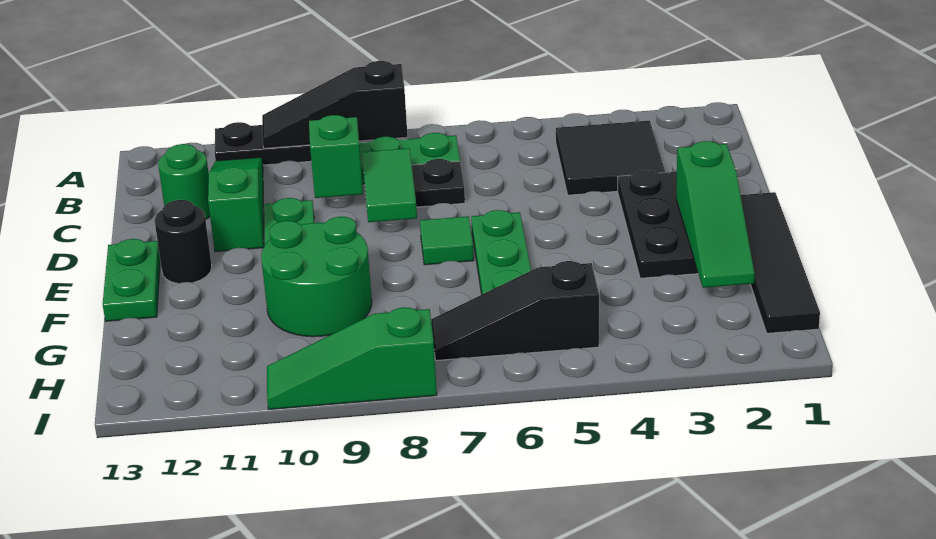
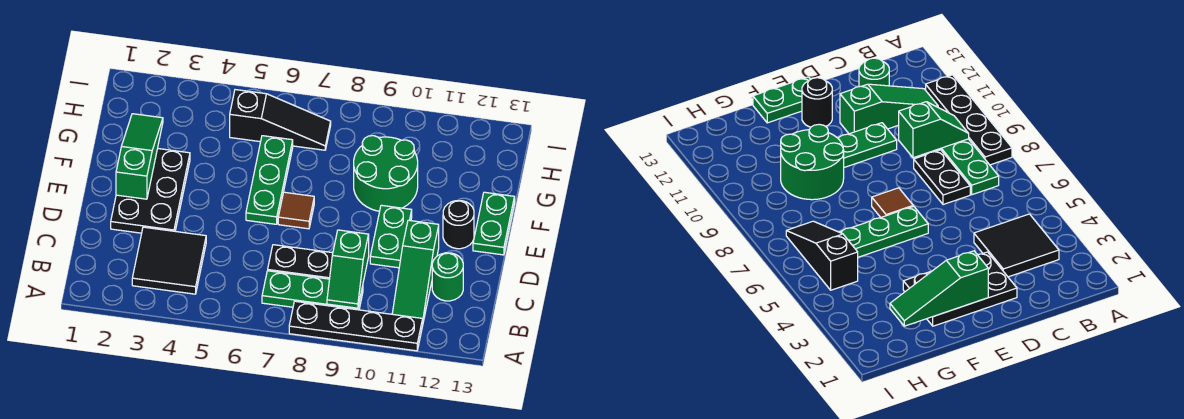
black slope A8:A10 level 2 top 8 -> none
green tile C8:D8 level 2 -> none
black tile E1:H1 level 1 -> none
green tile E7 level 1 -> brown tile E7 level 1
green slope I8:I10 level 1 top 8 -> none

